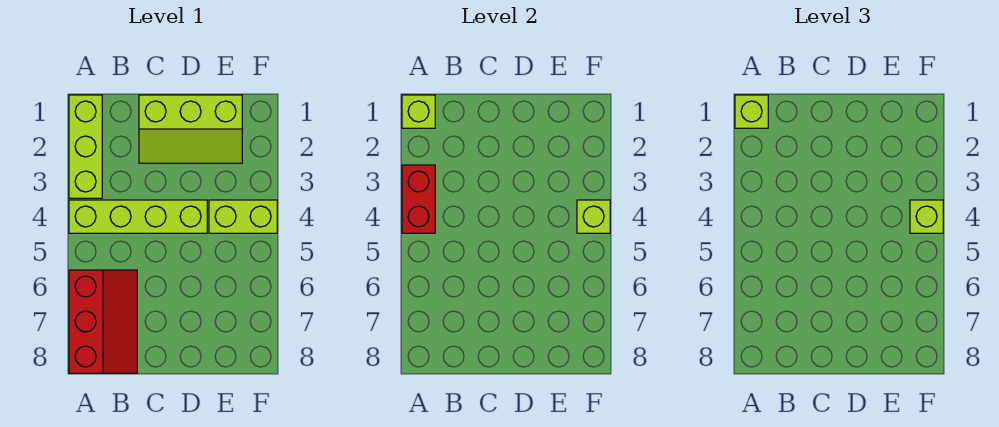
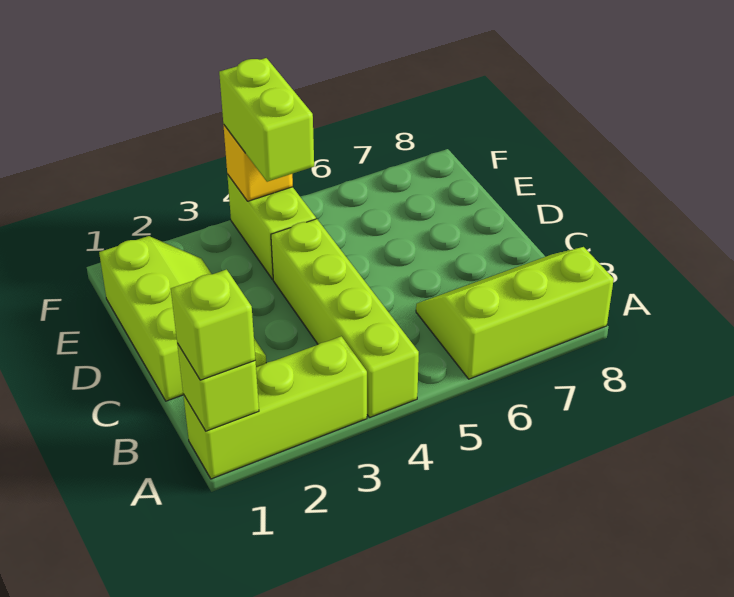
red brick A3:A4 level 2 -> none
red slope A6:B8 level 1 top A -> lime slope A6:B8 level 1 top A
lime brick F4 level 2 -> yellow brick F4 level 2
lime brick F4 level 3 -> lime brick E4:F4 level 3

